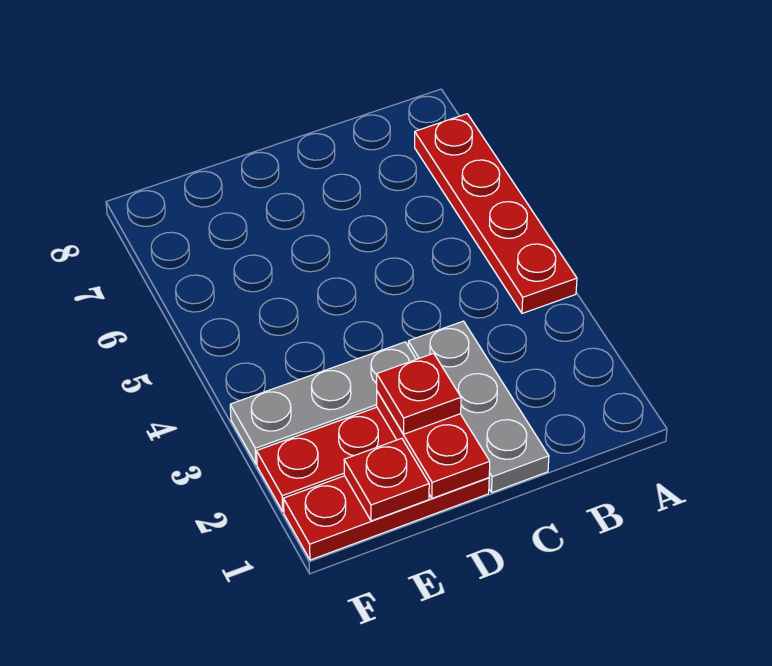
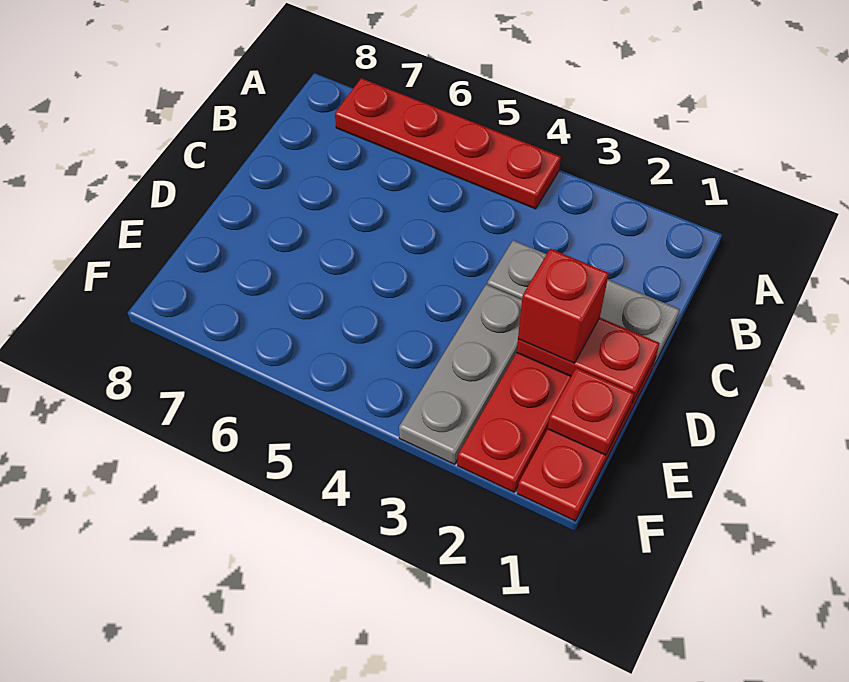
red plate D2 level 3 -> red brick D2 level 3

